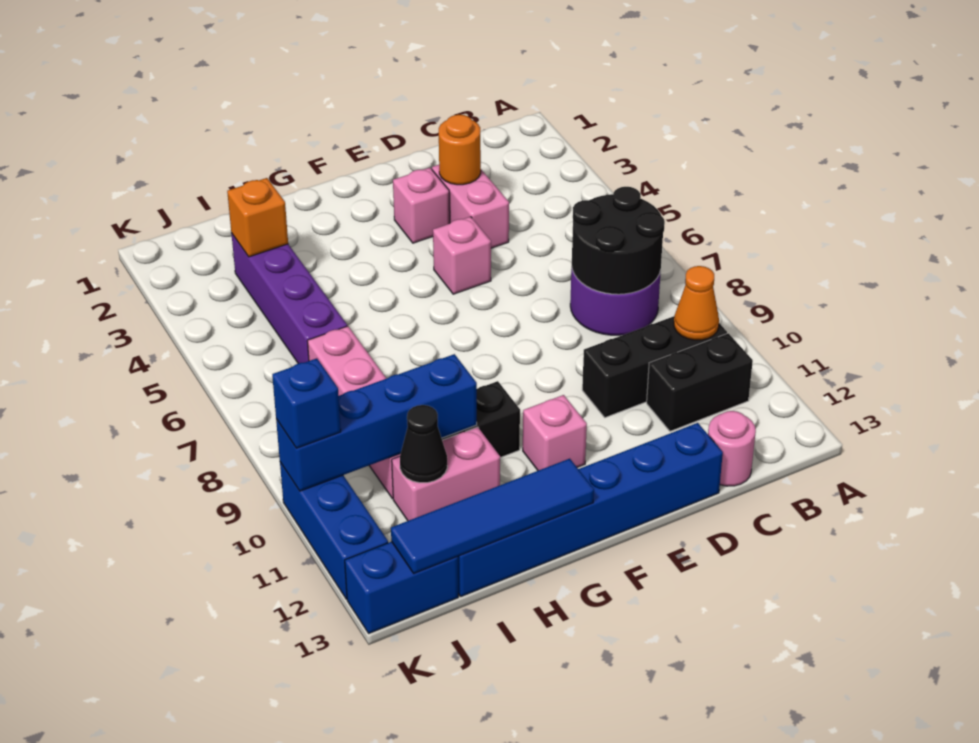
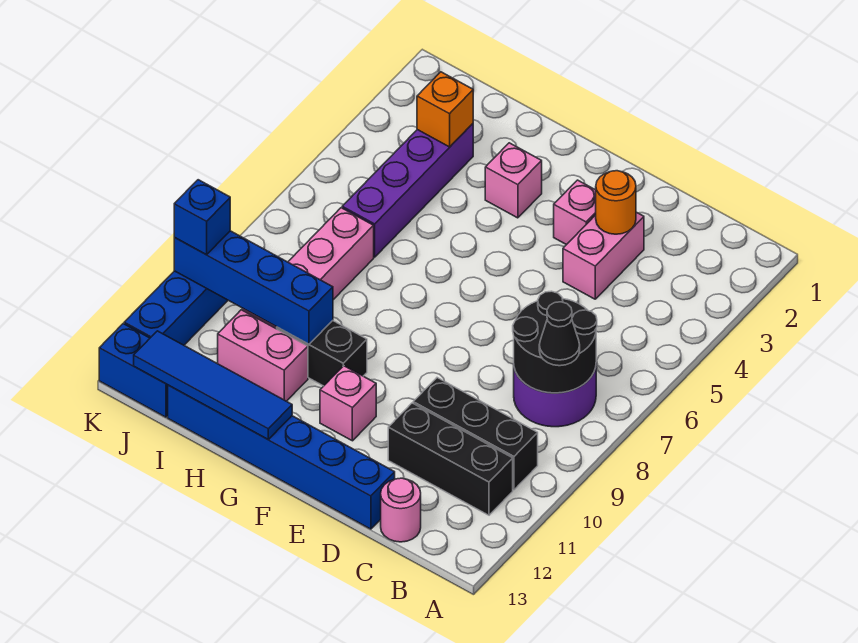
orange cone B10 level 2 -> none
black brick B11:C11 level 1 -> black brick B11:D11 level 1
pink brick E5 level 1 -> pink brick G3 level 1
black cone I11 level 2 -> black cone B8 level 3

